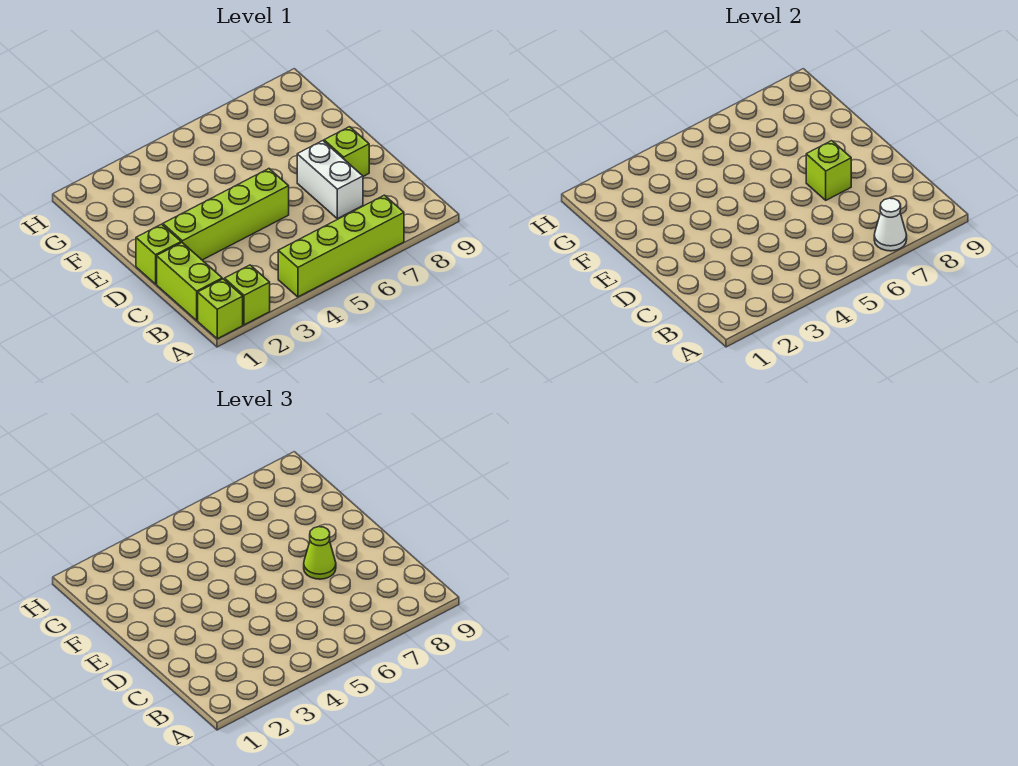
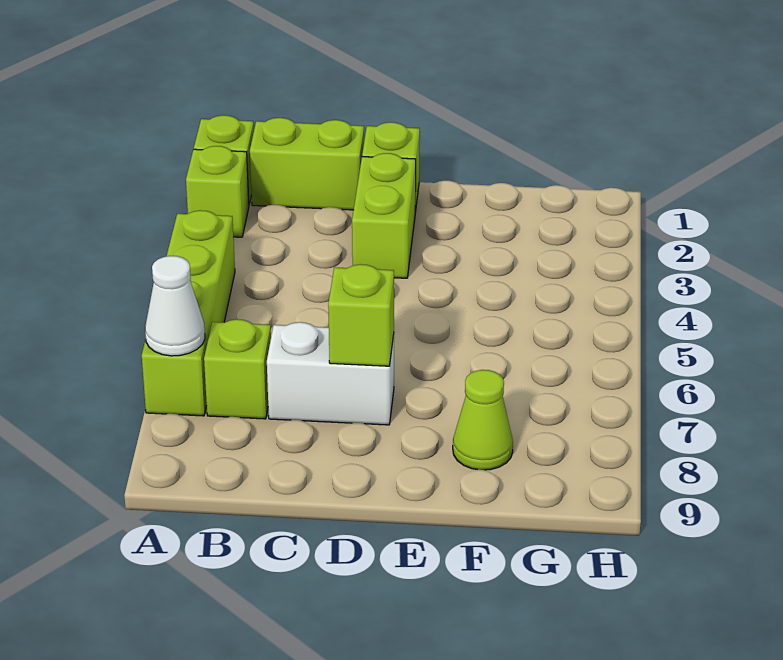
lime brick D2:D5 level 1 -> lime brick D2:D3 level 1
lime cone D7 level 3 -> lime cone F8 level 1
lime brick D8 level 1 -> lime brick B7 level 1

